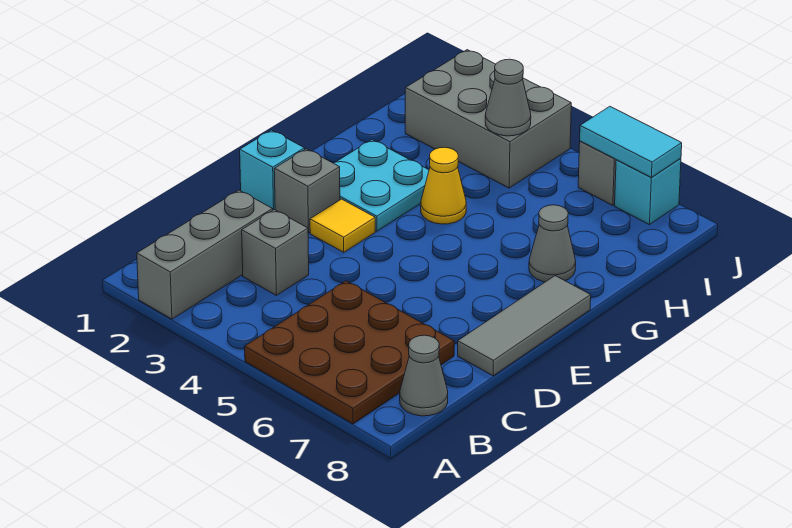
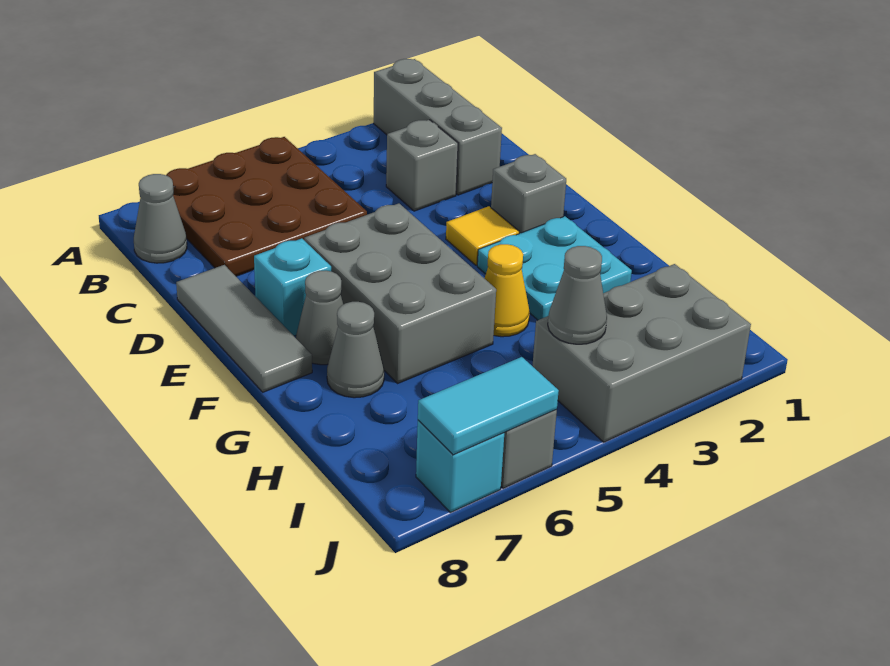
cyan brick E1 level 1 -> cyan brick E7 level 1
none -> grey brick E5:G6 level 1
none -> grey cone F7 level 1

